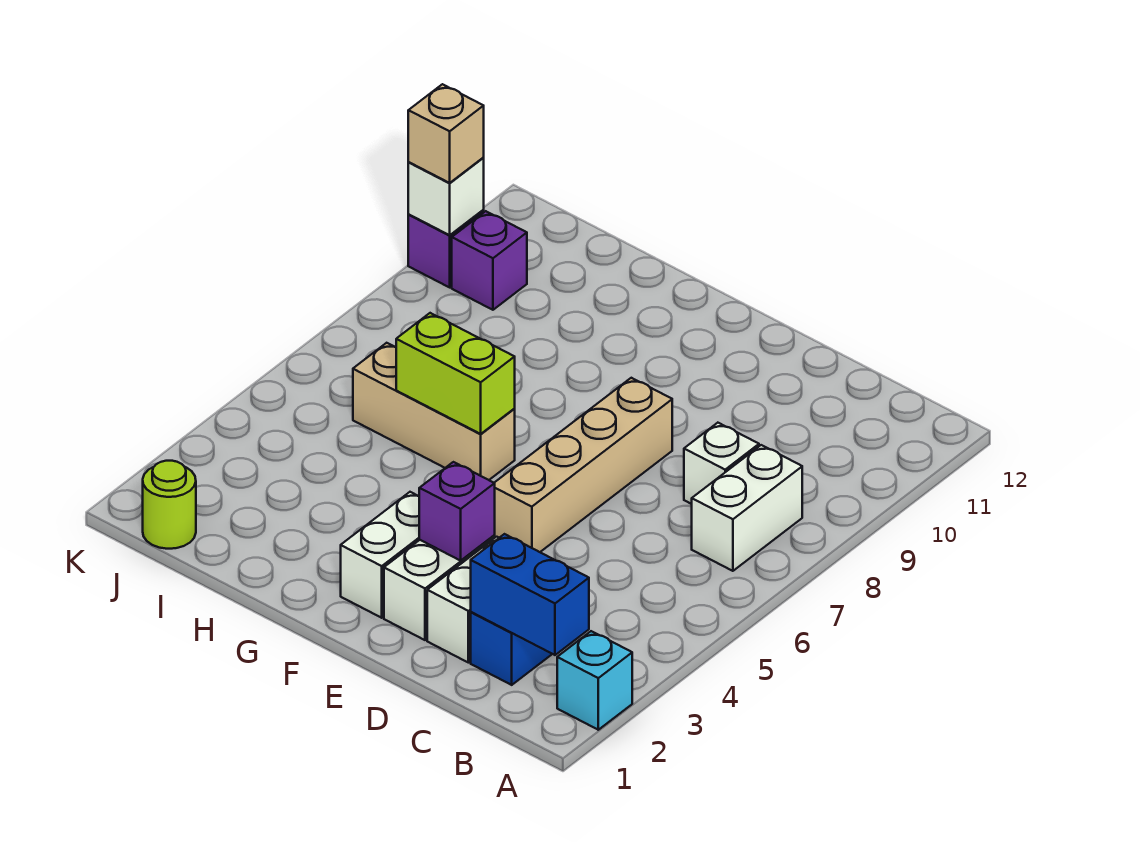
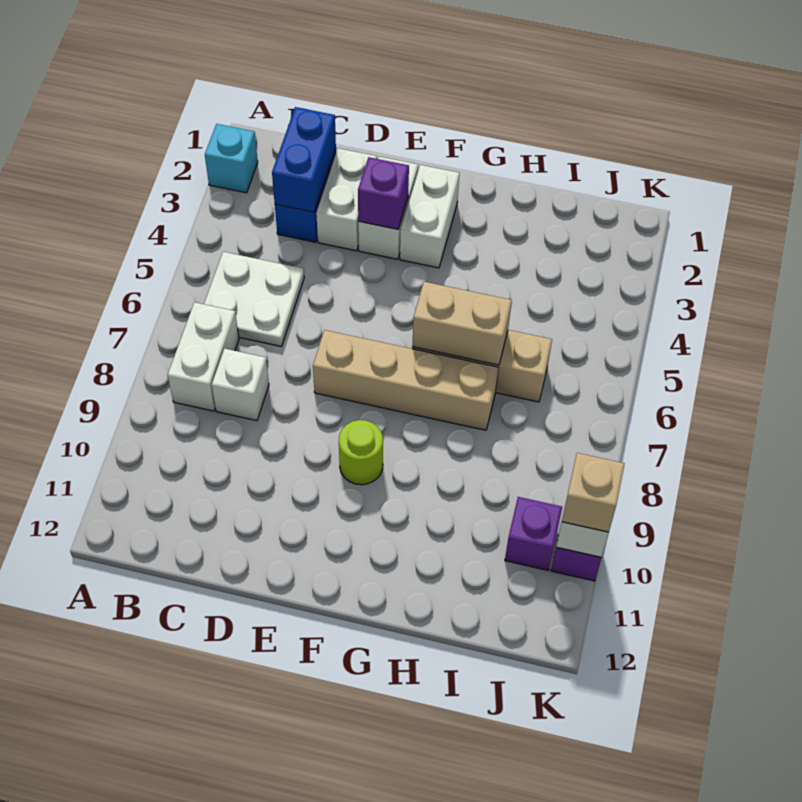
blue brick B2:C2 level 2 -> blue brick C2:C3 level 2
none -> white plate B5:C6 level 1
tan brick E5:E8 level 1 -> tan brick E7:H7 level 1
lime brick G6:H6 level 2 -> tan brick G6:H6 level 2
lime round brick J1 level 1 -> lime round brick F9 level 1

